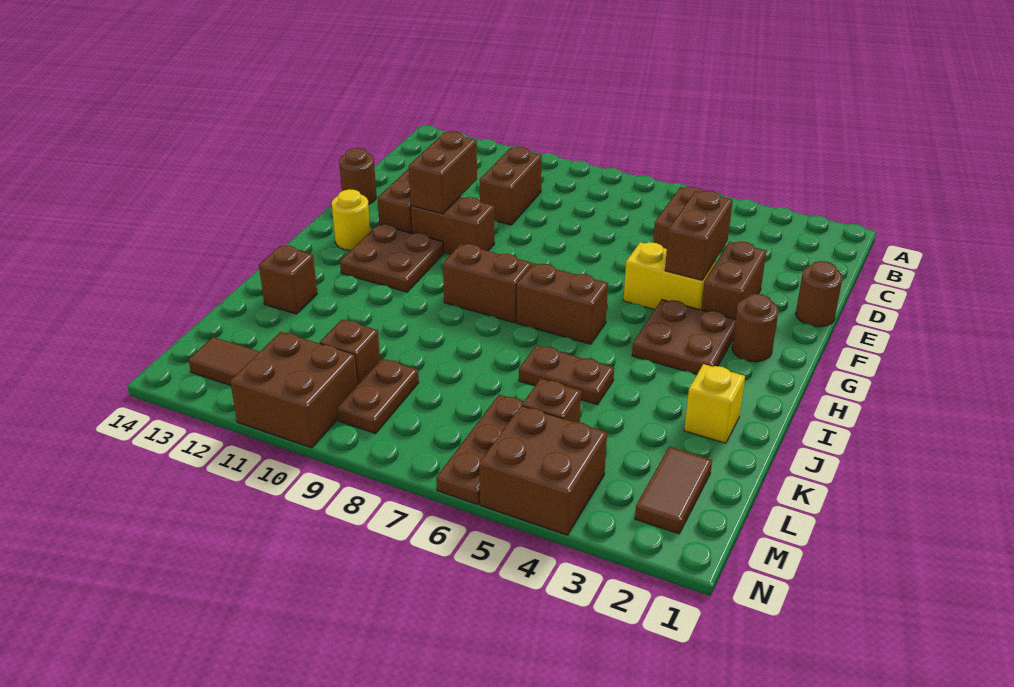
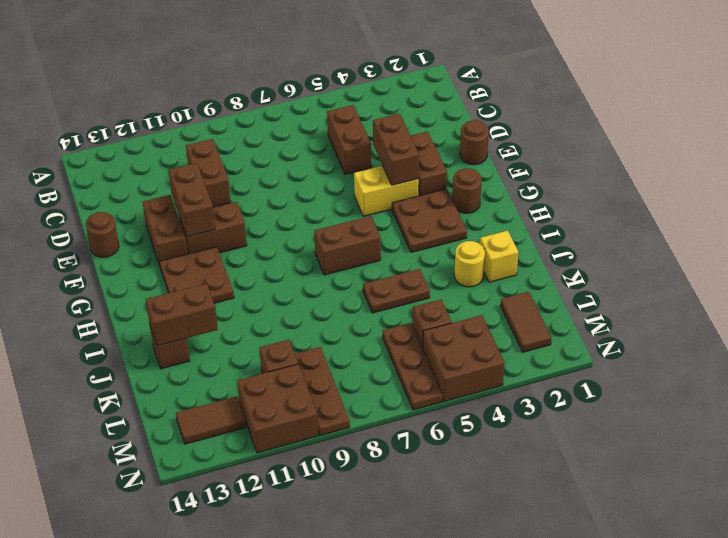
yellow round brick G13 level 1 -> yellow round brick J3 level 1
brown brick H8:H9 level 1 -> brown brick J12:J13 level 2
brown plate L9:M9 level 1 -> brown plate L9:N9 level 1

